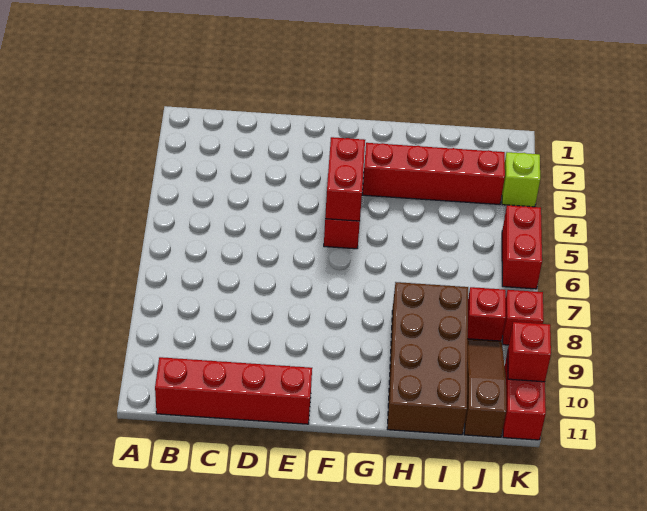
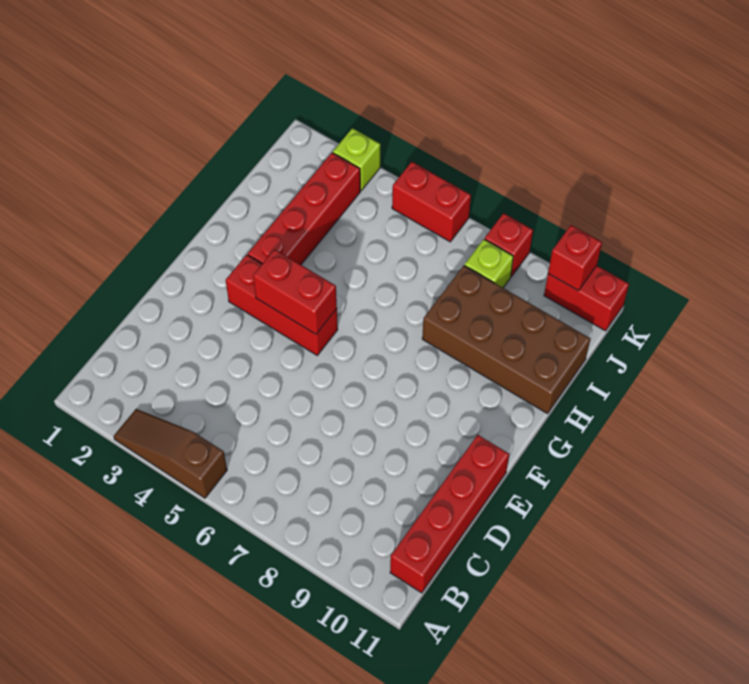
red brick J8 level 1 -> lime brick J8 level 1
brown slope J9:J11 level 1 top 11 -> brown slope A3:A5 level 1 top 5

